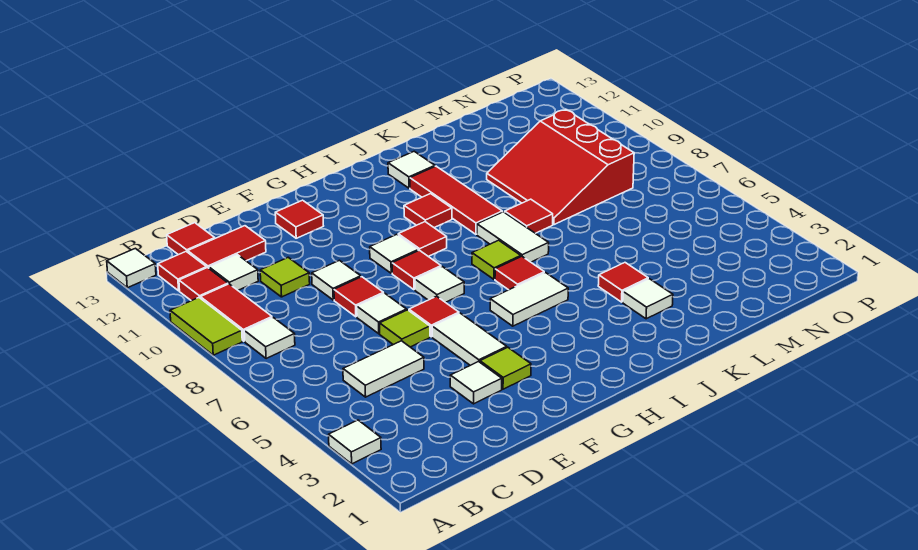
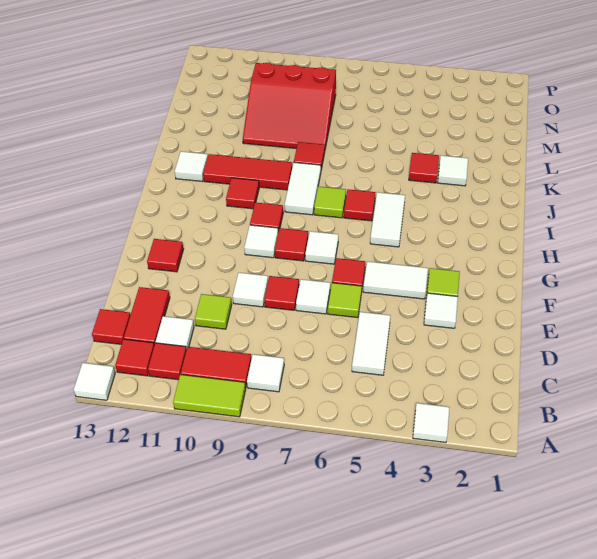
white tile J7:J8 level 1 -> white tile I8:J8 level 1

